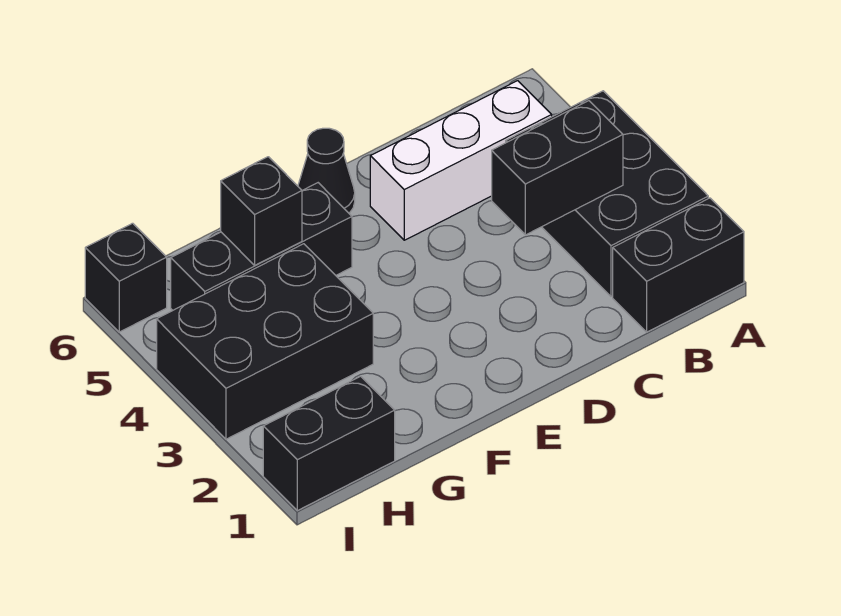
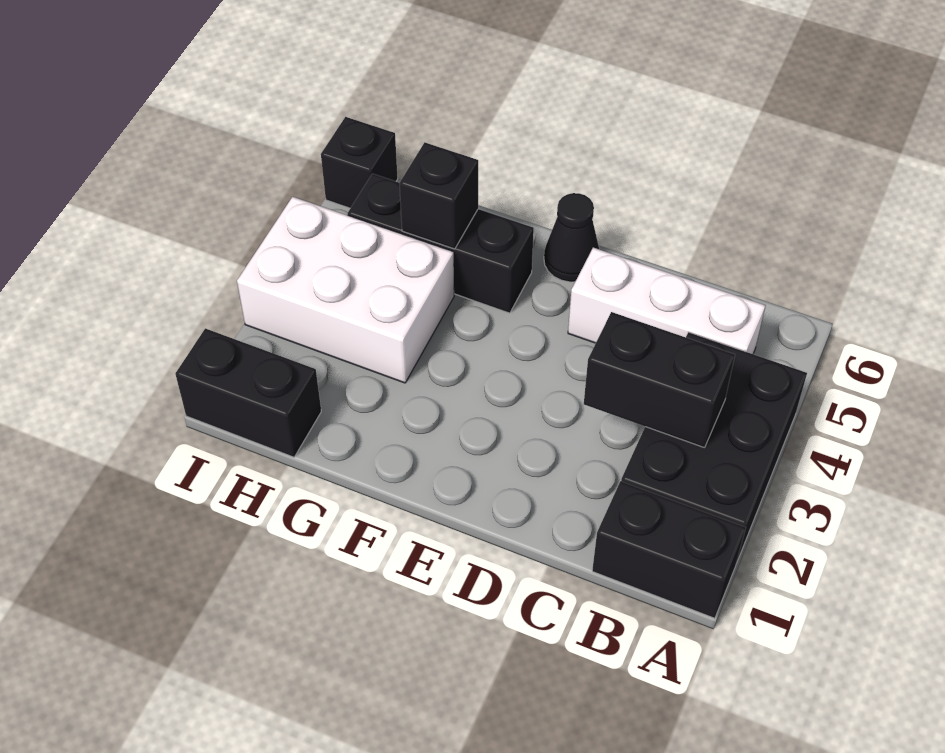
black brick G3:I4 level 1 -> white brick G3:I4 level 1

